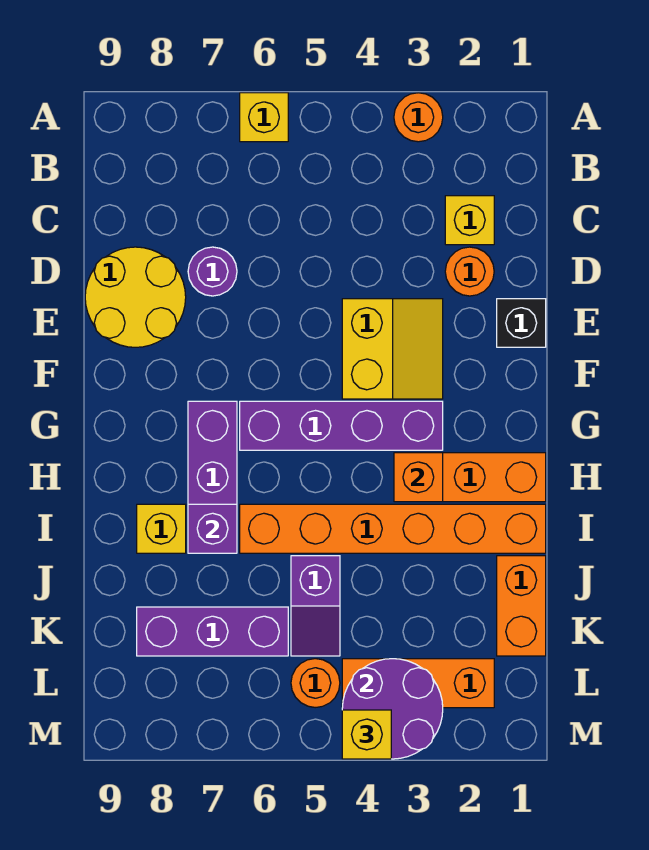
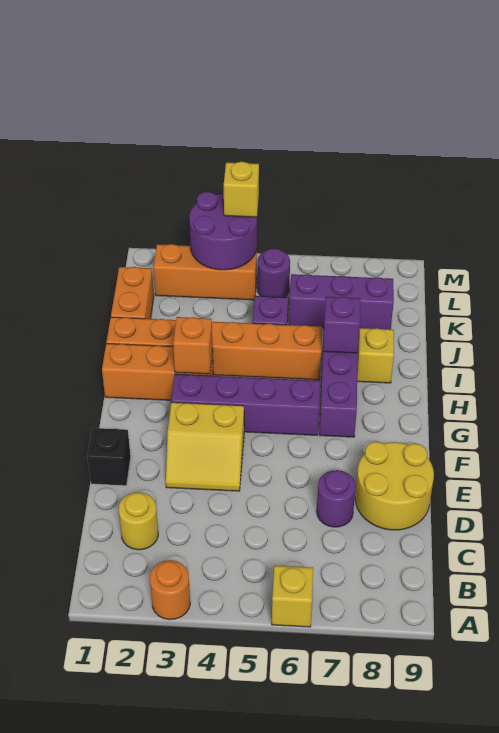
yellow brick C2 level 1 -> yellow round brick C2 level 1
orange round brick D2 level 1 -> none
yellow slope E3:F4 level 1 top 4 -> yellow slope E3:F4 level 1 top F
orange round brick L5 level 1 -> purple round brick L5 level 1

